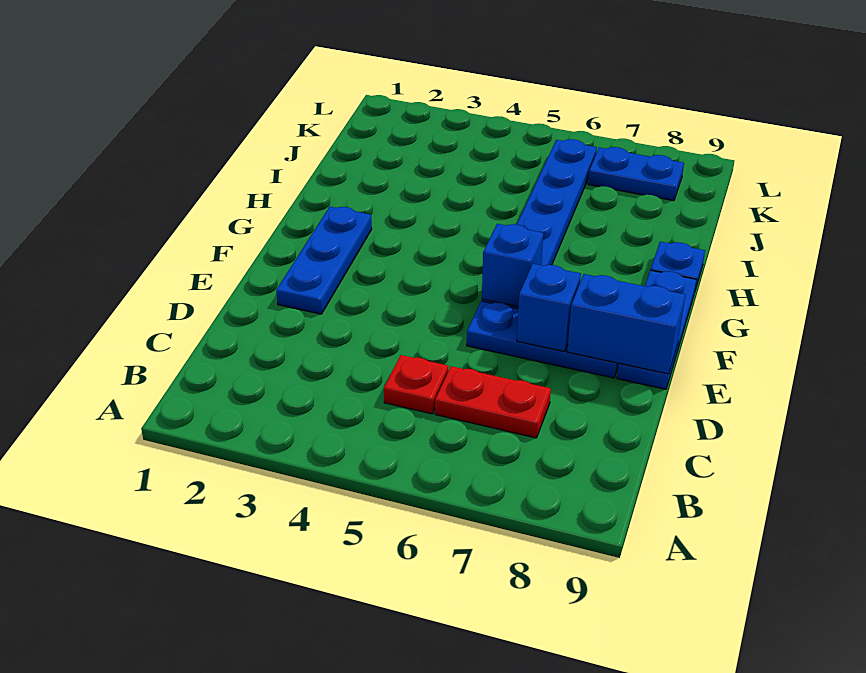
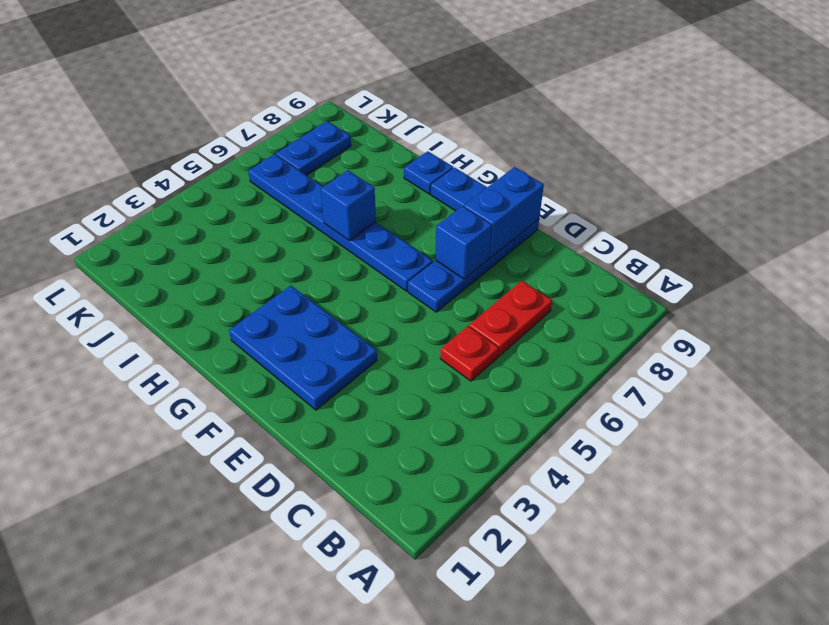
blue plate E2:G2 level 1 -> blue plate E2:G3 level 1
blue brick F6 level 2 -> blue brick H6 level 2

